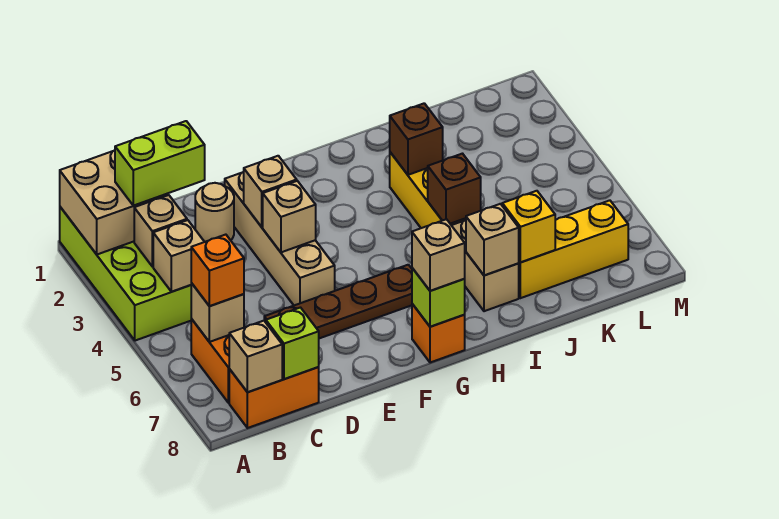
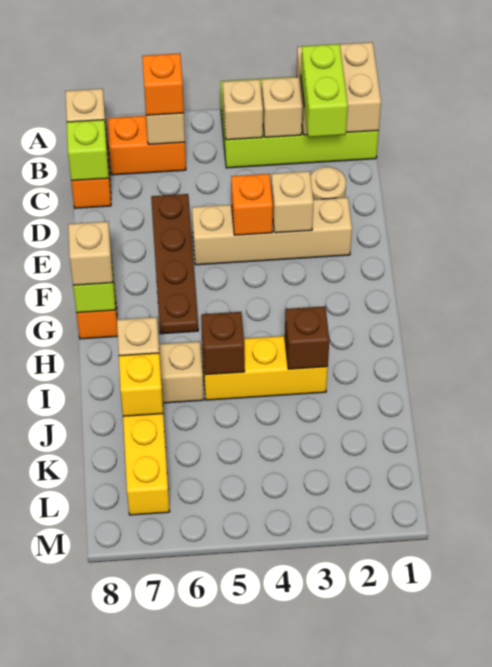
tan brick E4 level 2 -> orange brick E4 level 2

